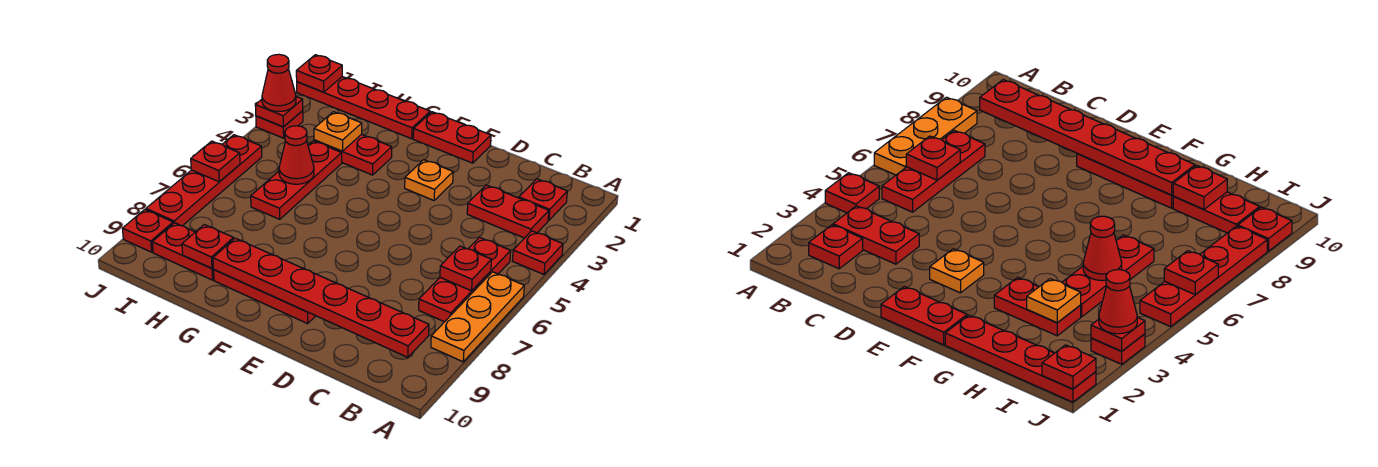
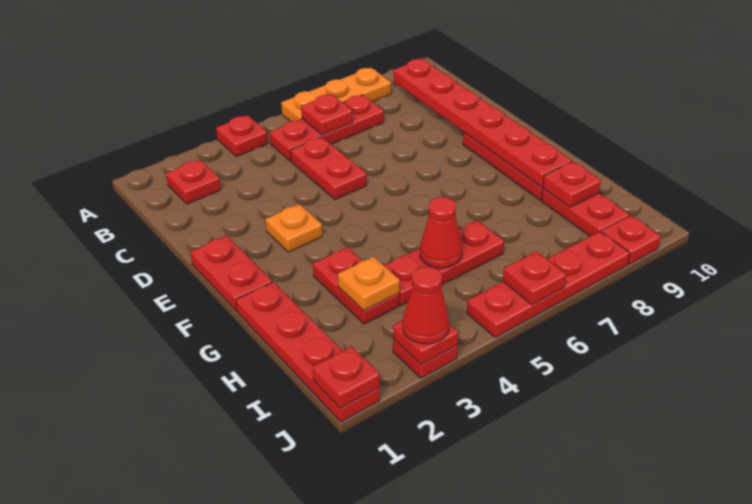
red plate B3:C3 level 1 -> red plate C5:D5 level 1

